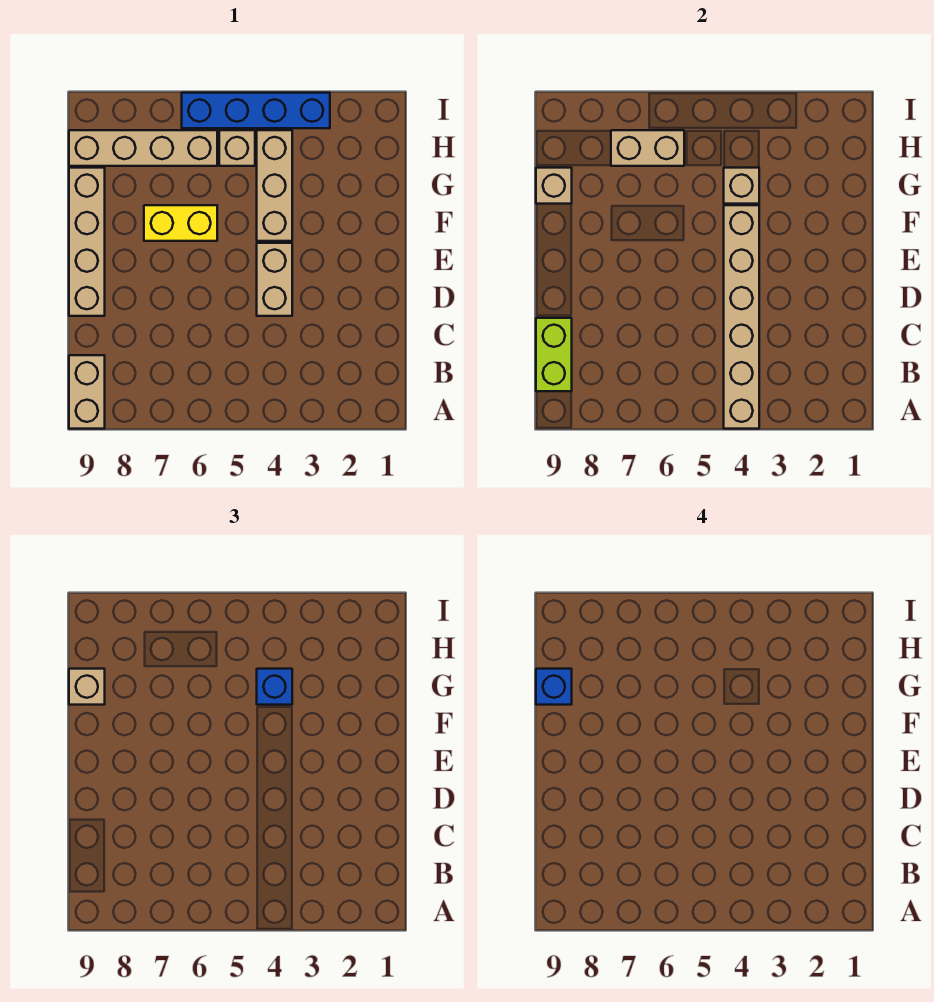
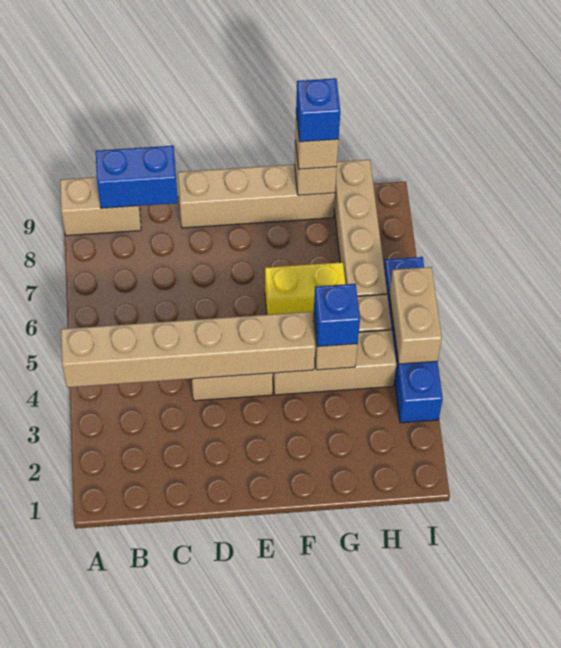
lime brick B9:C9 level 2 -> blue brick B9:C9 level 2
yellow brick F6:F7 level 1 -> yellow brick F6:G6 level 1
tan brick H6:H7 level 2 -> tan brick I4:I5 level 2

